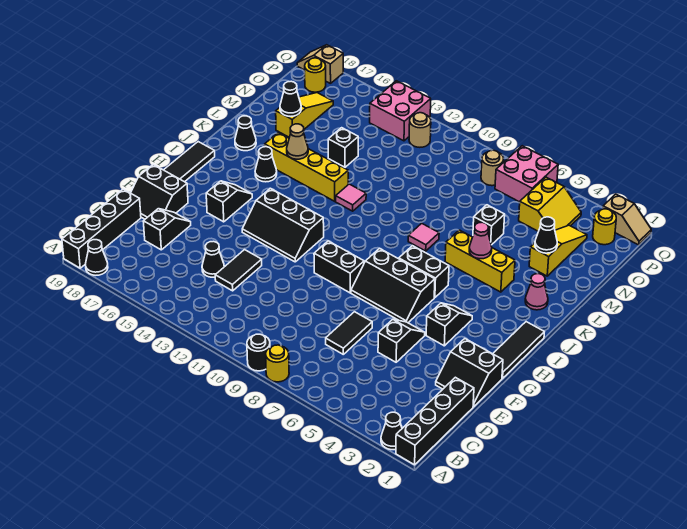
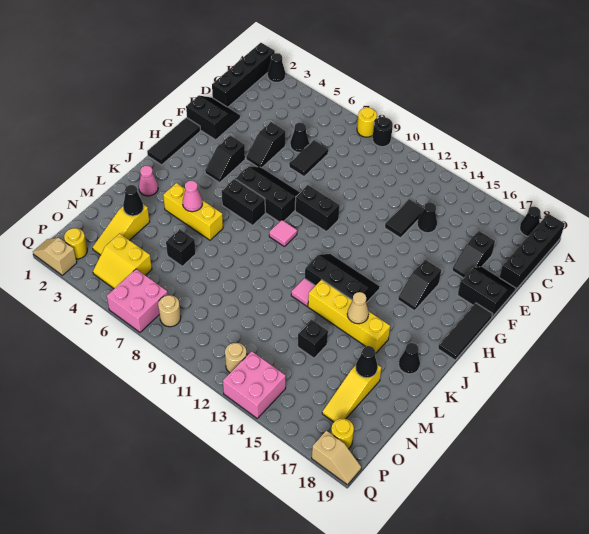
black slope G12:H14 level 1 top H -> black slope I12:J14 level 1 top J
black cone J16 level 1 -> black cone D6 level 1
pink tile K8 level 1 -> pink tile I9 level 1
yellow slope O4:P5 level 1 top 5 -> yellow slope O4:P5 level 1 top O

